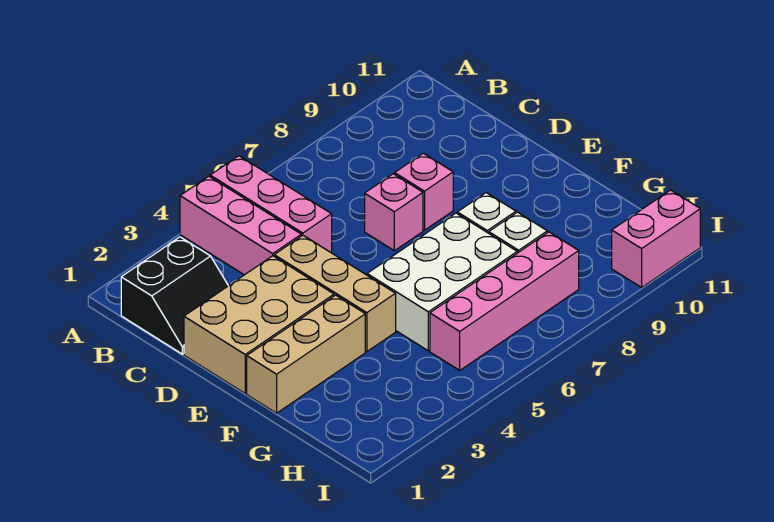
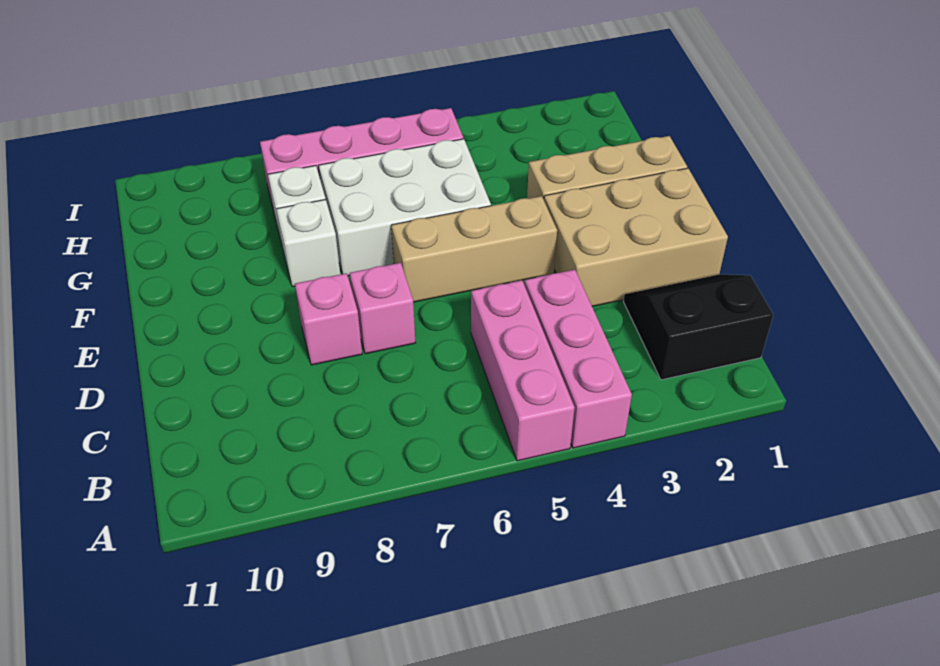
tan brick D4:F4 level 1 -> tan brick E4:E6 level 1
pink brick I10:I11 level 1 -> none

